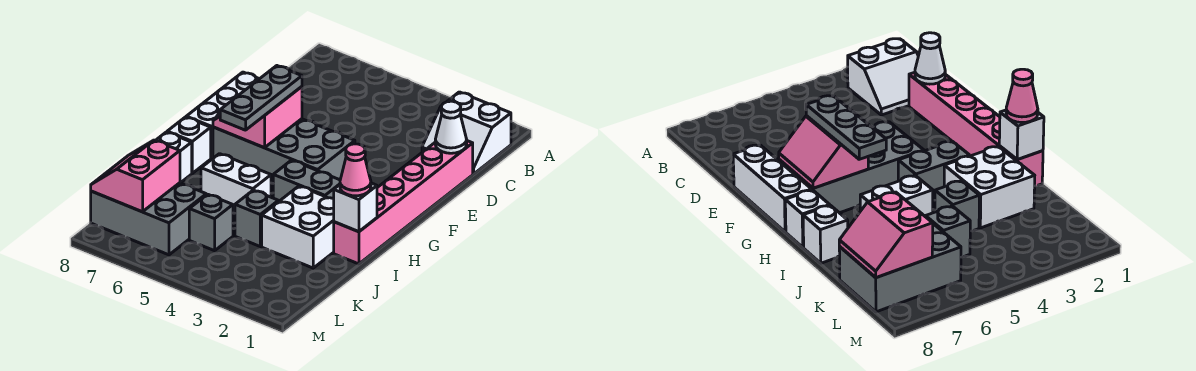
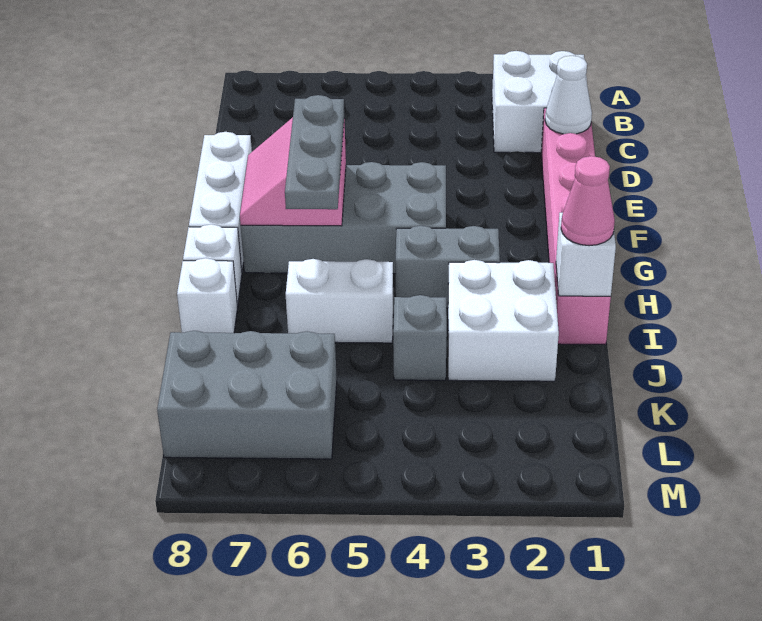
white slope B1:C2 level 1 top B -> white brick B1:C2 level 1
grey brick K5 level 1 -> none
pink slope K7:L8 level 2 top 7 -> none

